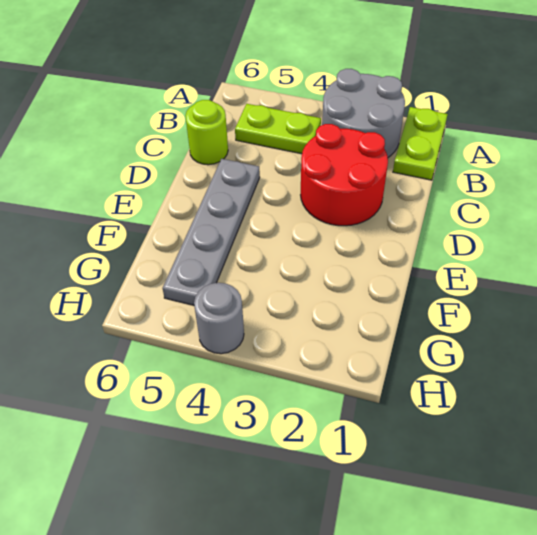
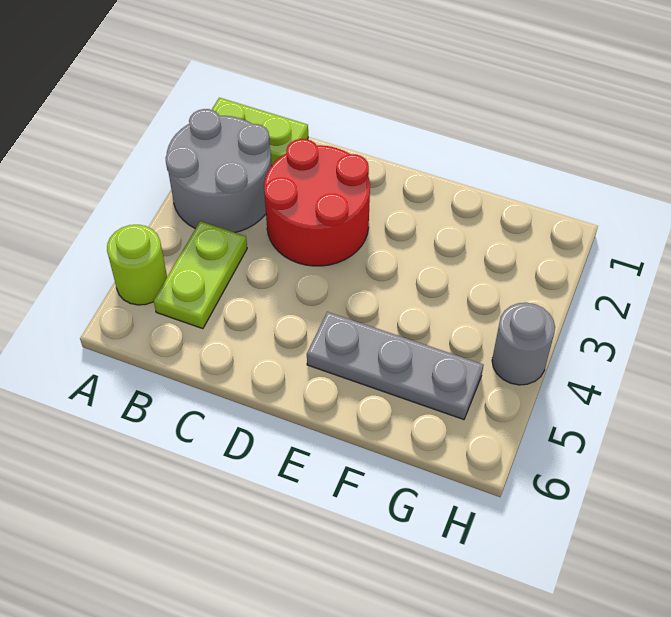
lime round brick C6 level 1 -> lime round brick A5 level 1
grey plate D5:G5 level 1 -> grey plate E5:G5 level 1

